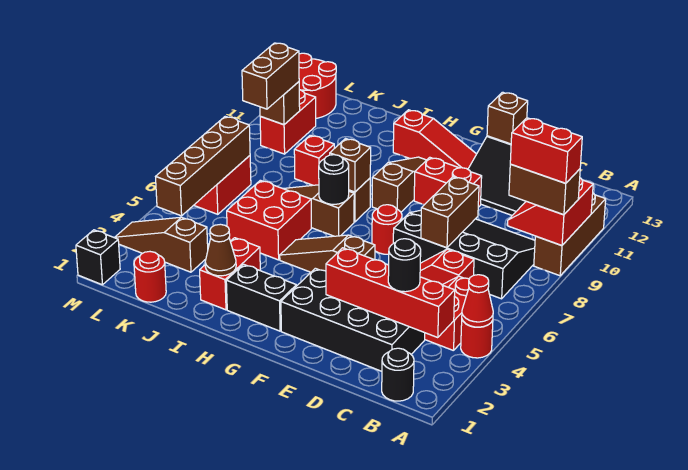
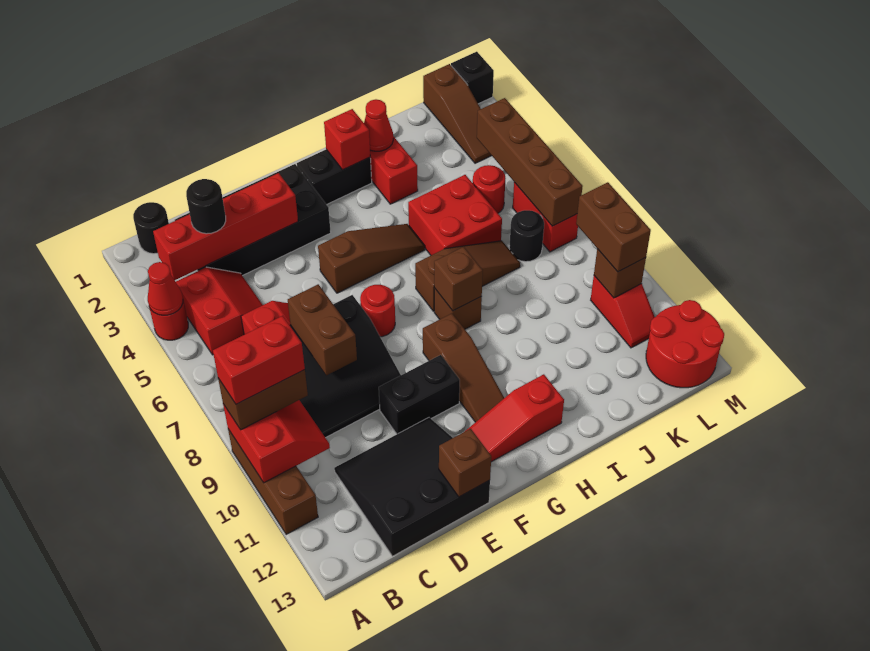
red brick E10:F10 level 1 -> black brick E10:F10 level 1
black round brick H7 level 2 -> black round brick K7 level 1
brown cone I2 level 2 -> red cone I2 level 2
red brick J9 level 1 -> red brick H2 level 2
red round brick K1 level 1 -> red round brick K5 level 1
brown slope K3:M3 level 1 top K -> brown slope L1:L3 level 1 top 1
red brick L10:L11 level 1 -> red slope L10:L11 level 1 top 10

